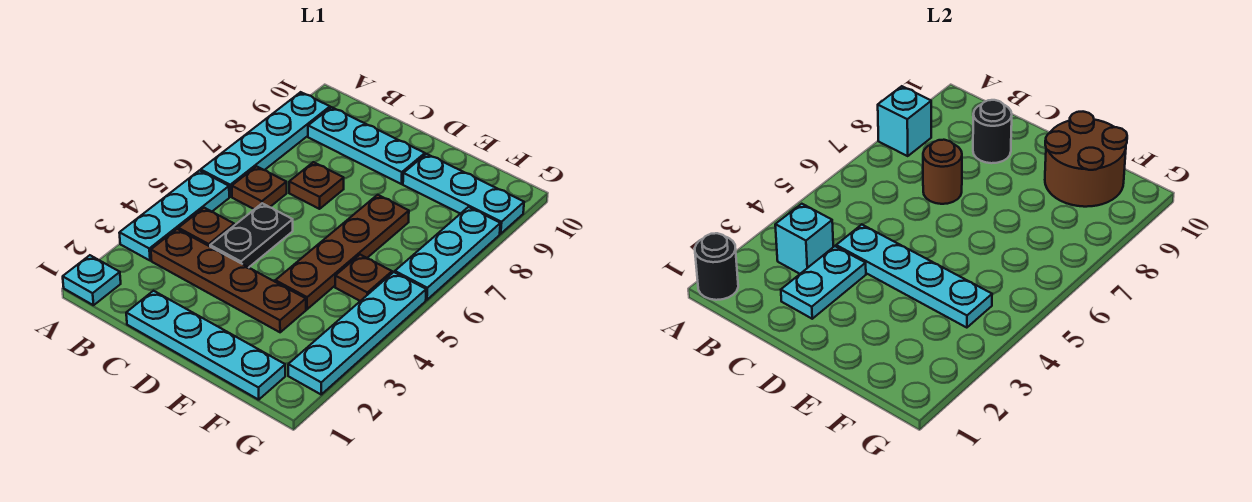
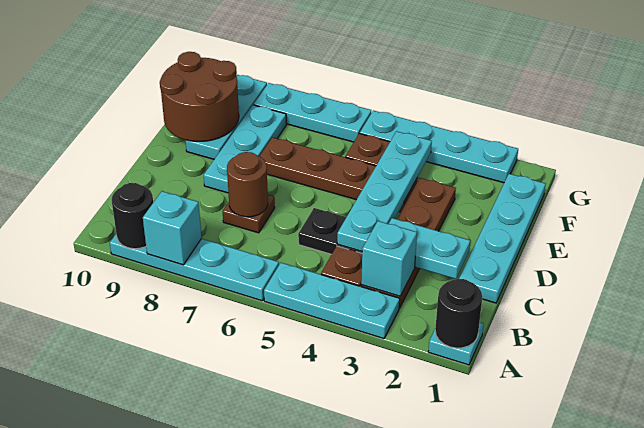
brown plate B6 level 1 -> none
cyan plate B9:D9 level 1 -> cyan plate D8:F8 level 1
black round brick C9 level 2 -> black round brick A9 level 2

